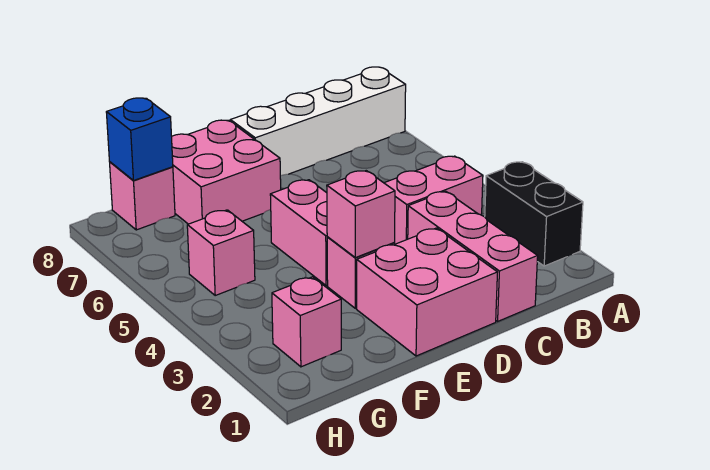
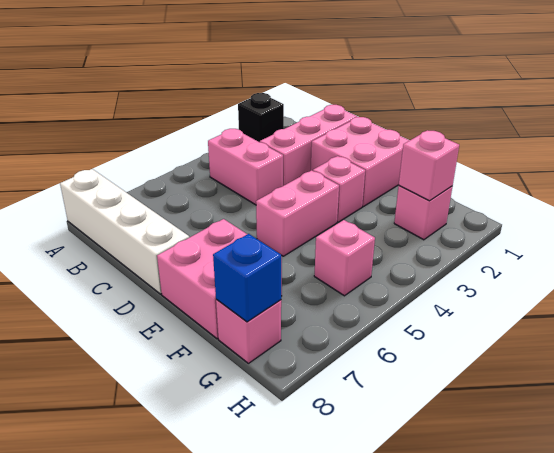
black brick A2:A3 level 1 -> black brick A2 level 1
pink brick E3 level 2 -> pink brick G2 level 2

